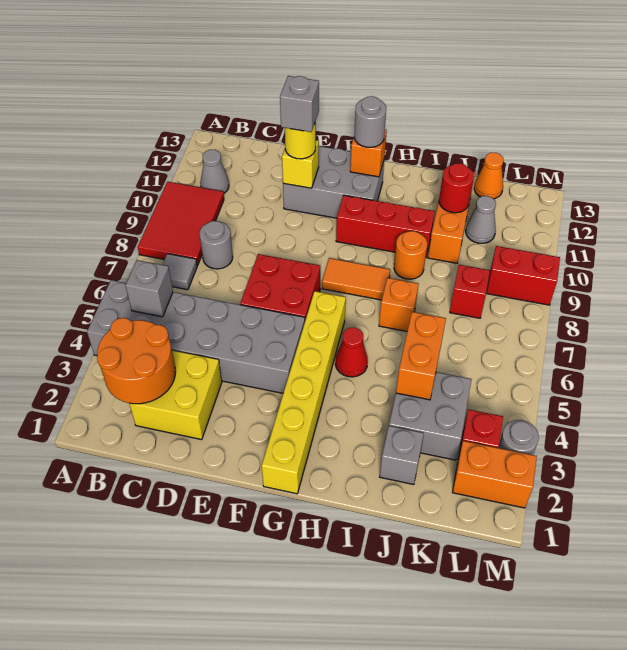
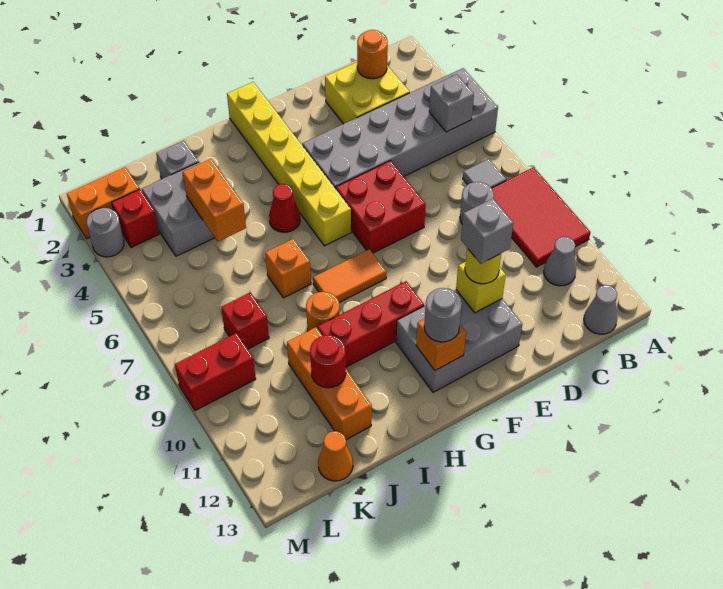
orange round brick B2:C3 level 2 -> orange round brick C2 level 2
grey cone K11 level 1 -> grey cone B13 level 1

